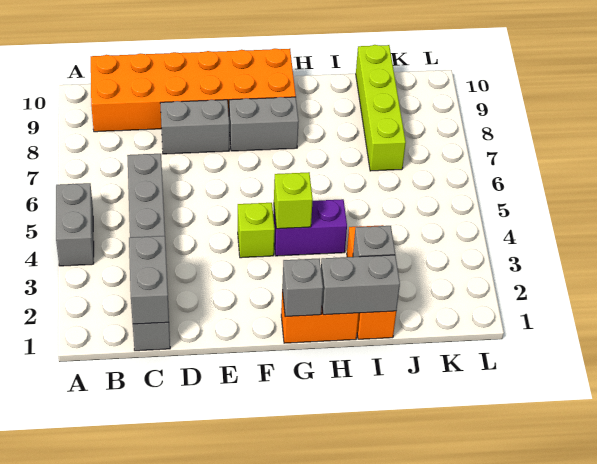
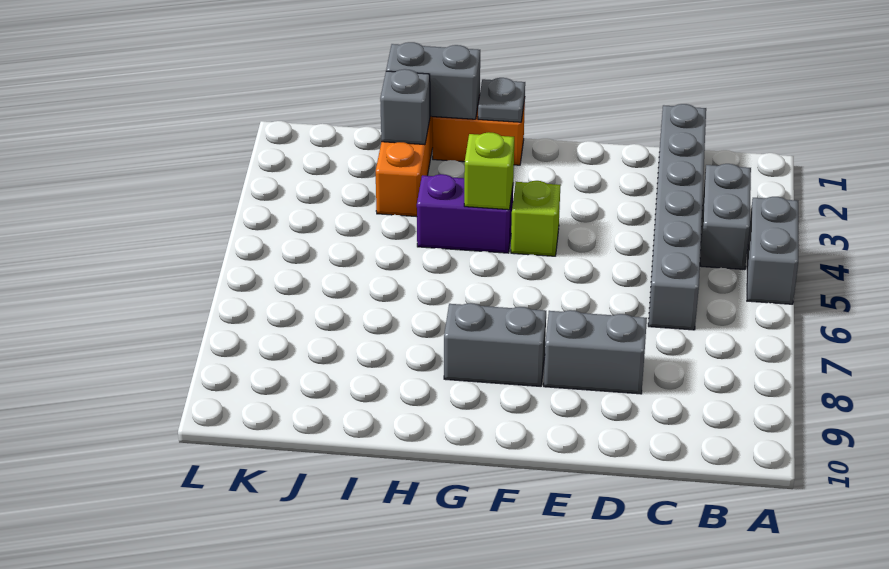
orange brick B9:G10 level 1 -> none
grey brick C1:C2 level 2 -> grey brick B3:B4 level 1
grey brick G1 level 2 -> grey plate G1 level 2
lime brick J7:J10 level 1 -> none

